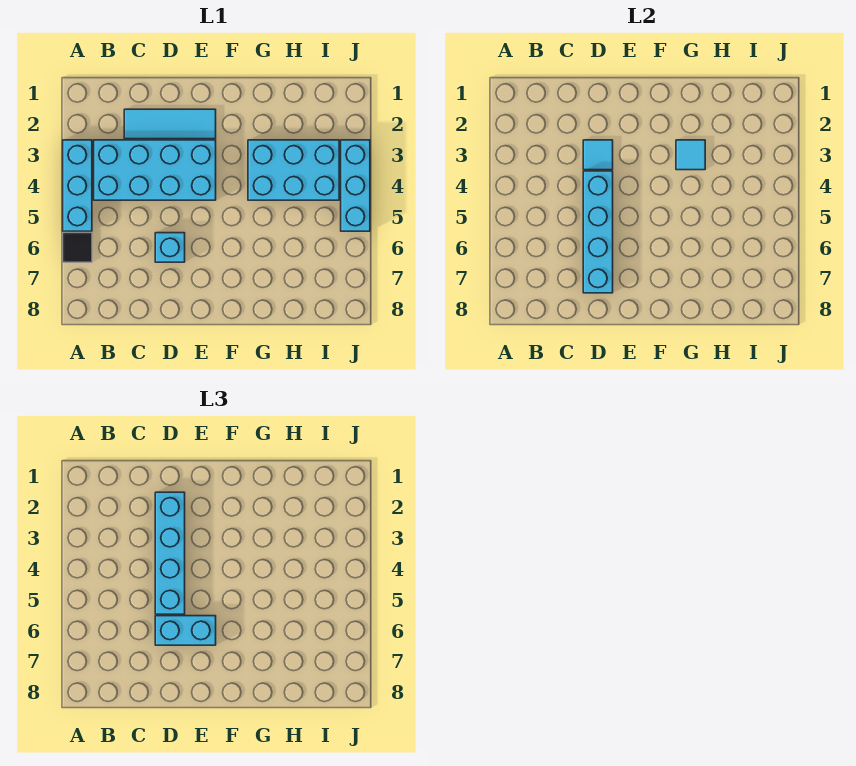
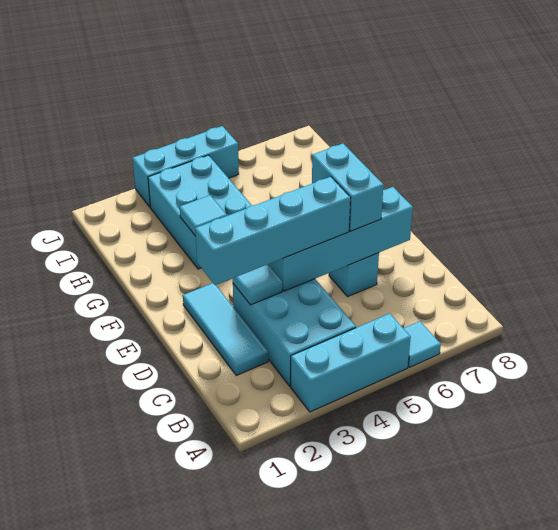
black tile A6 level 1 -> cyan tile A6 level 1
cyan brick B3:E4 level 1 -> cyan brick B3:D4 level 1

